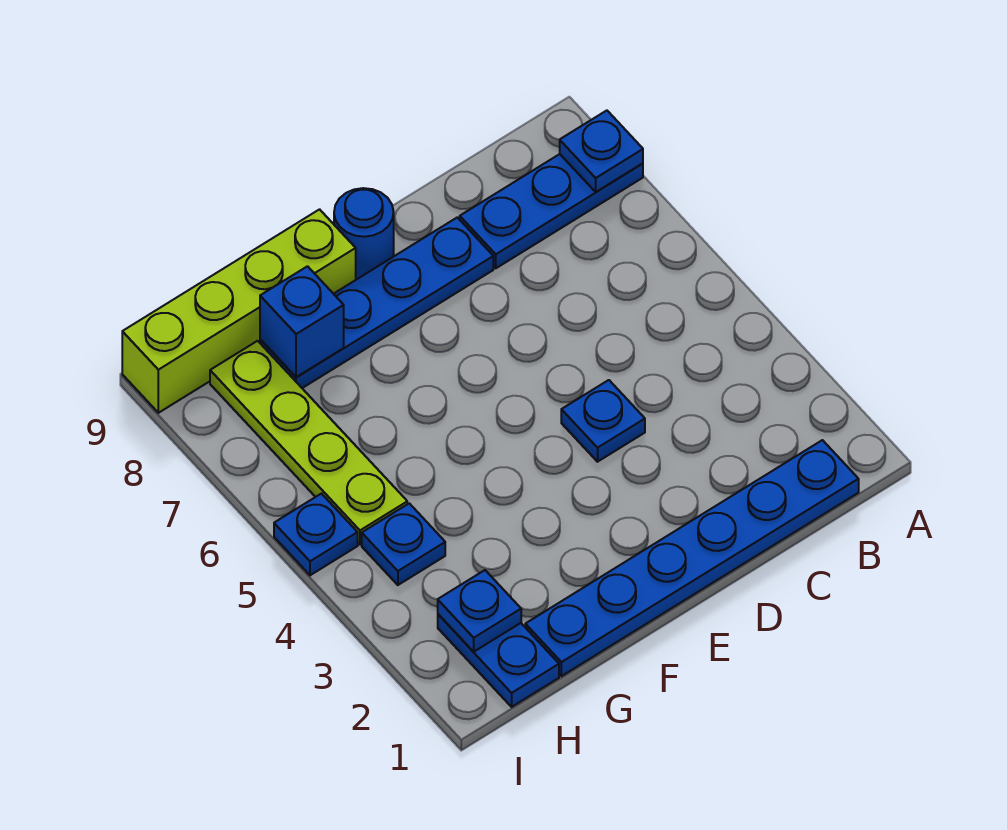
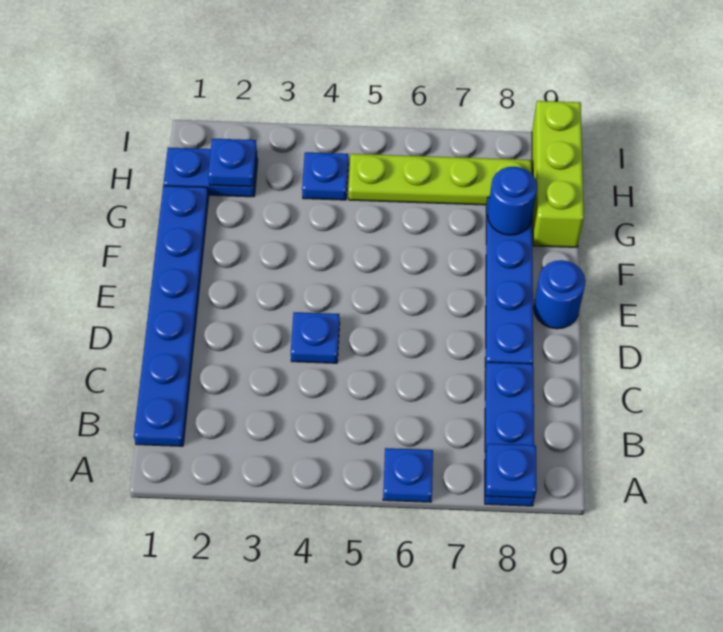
lime brick F9:I9 level 1 -> lime brick G9:I9 level 1
blue brick G8 level 2 -> blue round brick G8 level 2
blue plate I5 level 1 -> blue plate A6 level 1

